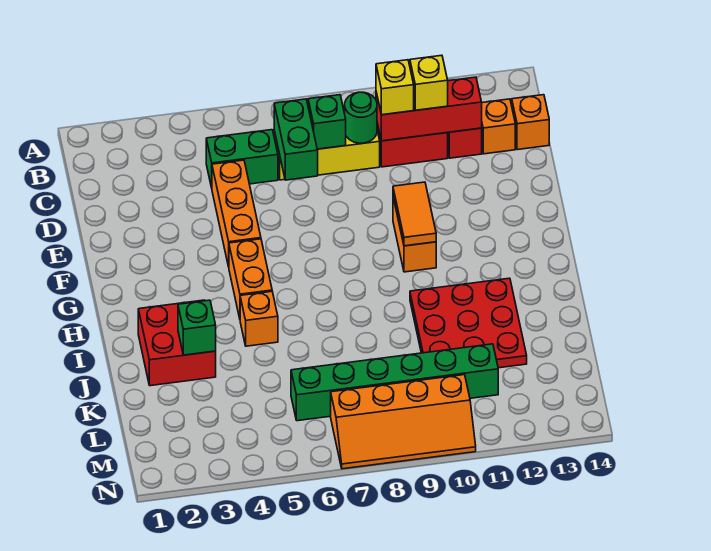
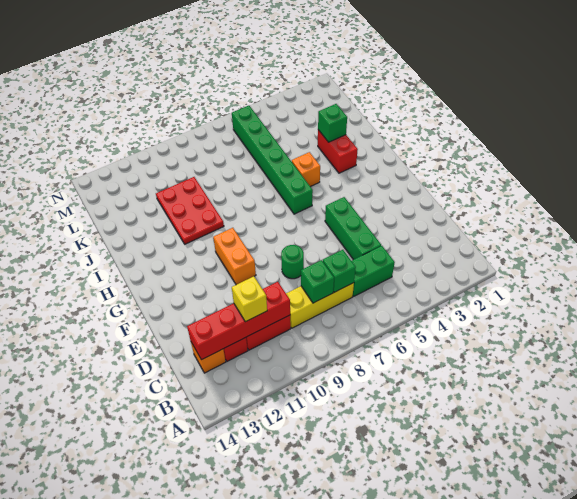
green brick C7:D7 level 2 -> green brick C7 level 2
green round brick C9 level 2 -> green round brick E8 level 1
red brick C10:C12 level 2 -> red brick C10:C13 level 2
yellow brick C10 level 3 -> none
orange brick C14 level 1 -> none
orange brick D5:F5 level 1 -> green brick D5:F5 level 1
orange tile F10:G10 level 2 -> none
orange brick G5:H5 level 1 -> none
red brick I2:J3 level 1 -> red brick I3:J3 level 1
red plate I10:K12 level 1 -> red plate I10:K11 level 1
green brick L6:L11 level 1 -> green brick H6:M6 level 1
orange slope M7:N10 level 1 top M -> none

